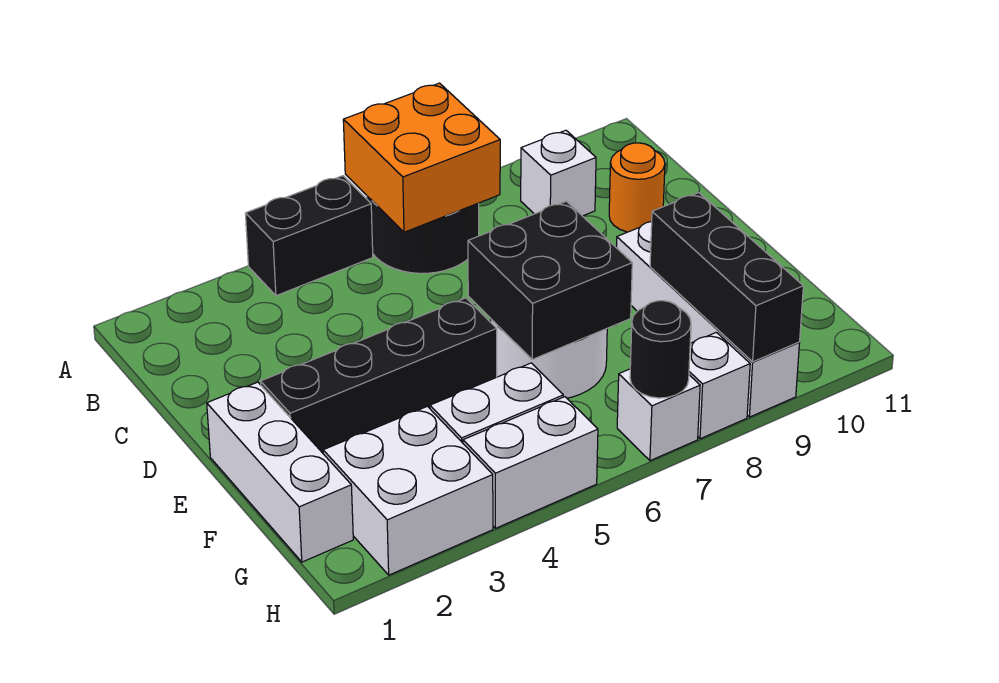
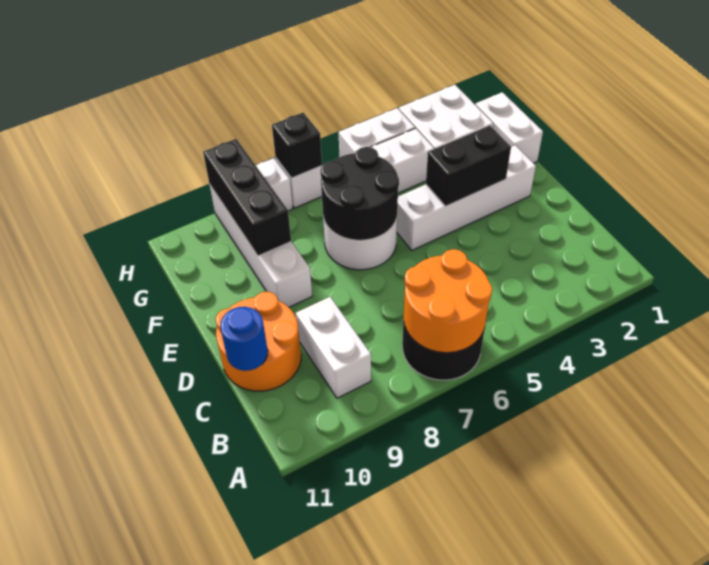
black brick A4:A5 level 1 -> black brick E3:E4 level 2
orange brick A6:B7 level 2 -> orange round brick A6:B7 level 2
white brick B9 level 1 -> white brick B9:C9 level 1
orange round brick C10 level 1 -> orange round brick C10:D11 level 1
none -> blue round brick C11 level 2
white brick E1:G1 level 1 -> white brick F1:G1 level 1
black brick E2:E5 level 1 -> white brick E2:E5 level 1
black brick E6:F7 level 2 -> black round brick E6:F7 level 2
black round brick H7 level 2 -> black brick H7 level 2

